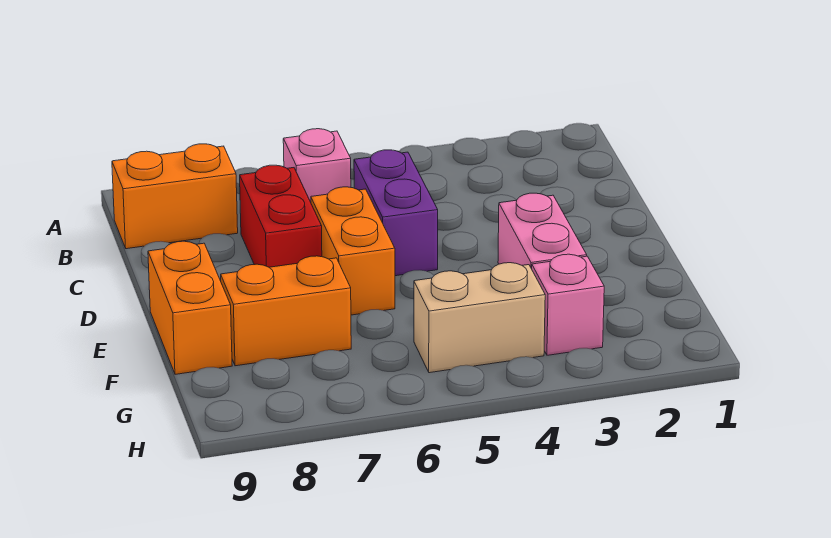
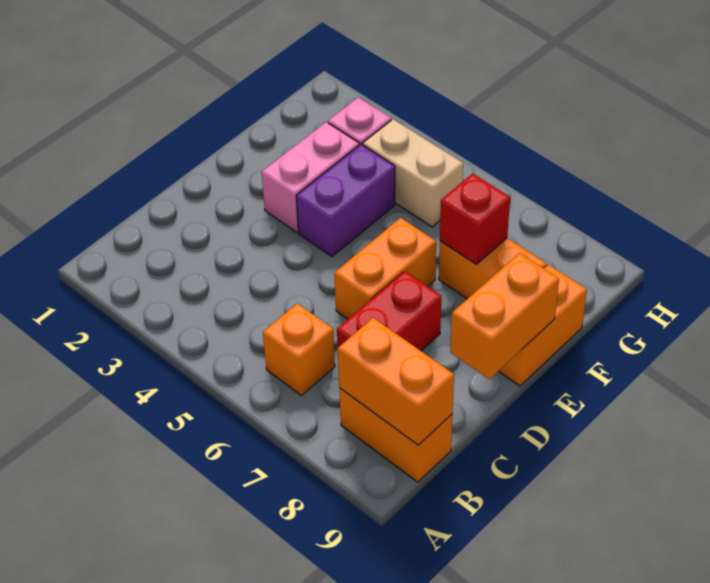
pink brick B6 level 1 -> orange brick B6 level 1
none -> orange brick B8:B9 level 2
purple brick C5:D5 level 1 -> purple brick E4:F4 level 1
none -> orange brick D9:E9 level 2
none -> red brick F7 level 2

